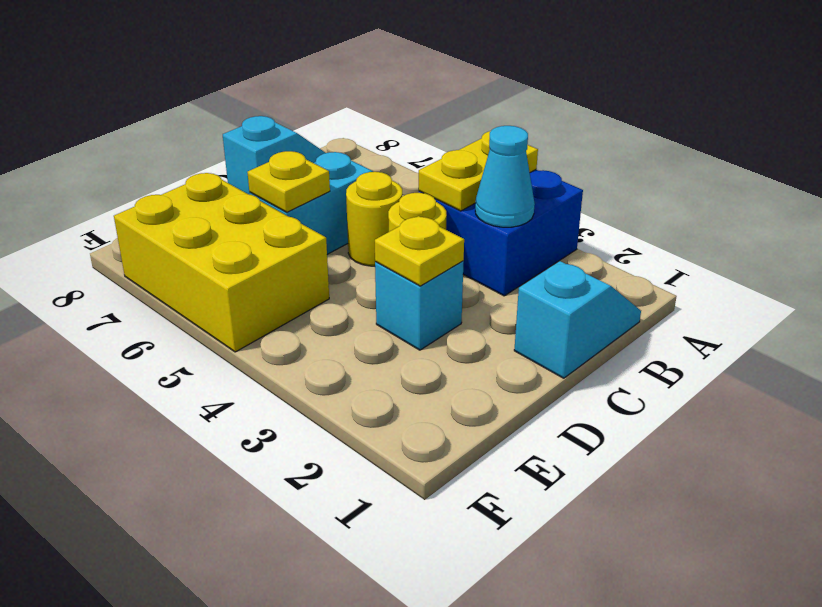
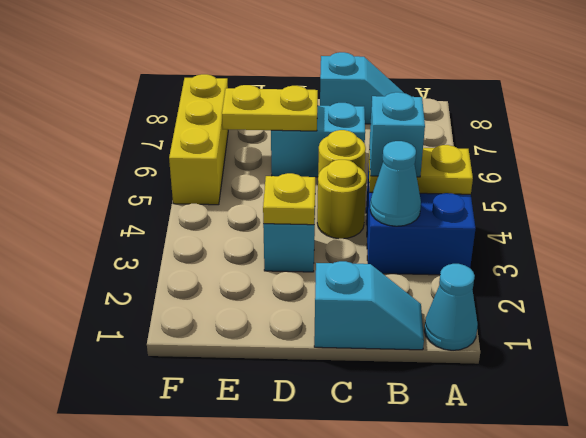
none -> cyan cone A1 level 1
none -> cyan brick B4 level 3
yellow plate D6 level 2 -> yellow plate D6:E6 level 2
yellow brick E5:F7 level 1 -> yellow brick F5:F7 level 1

